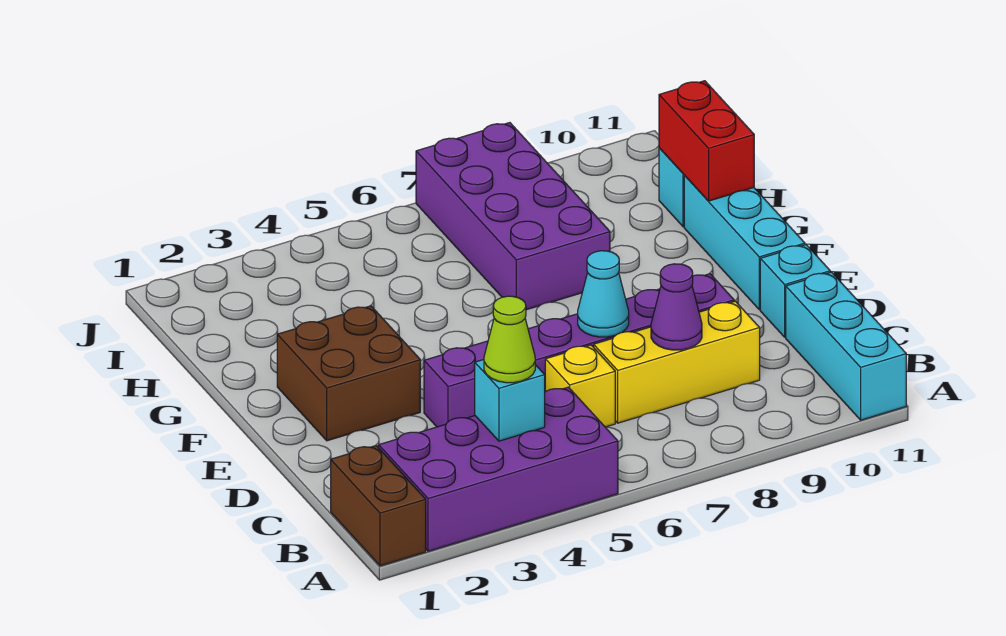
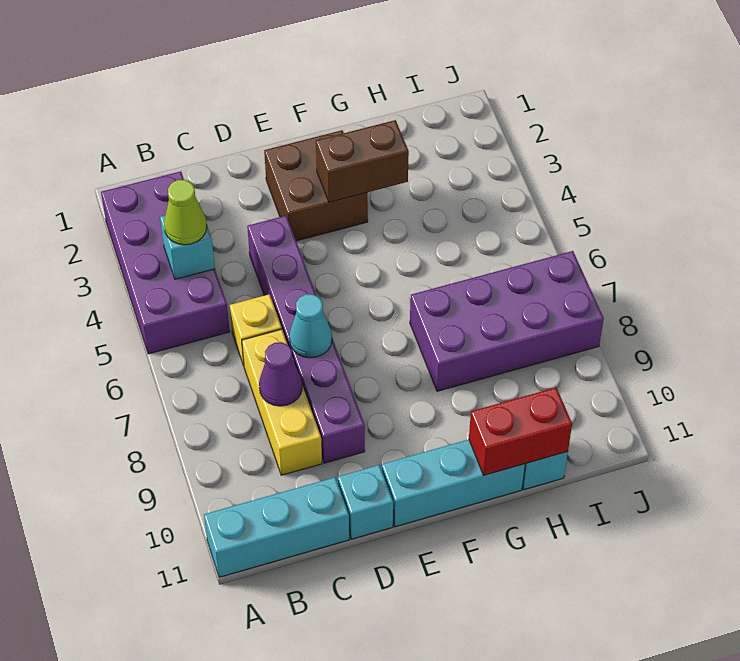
brown brick A1:B1 level 1 -> brown brick F3:G3 level 2

